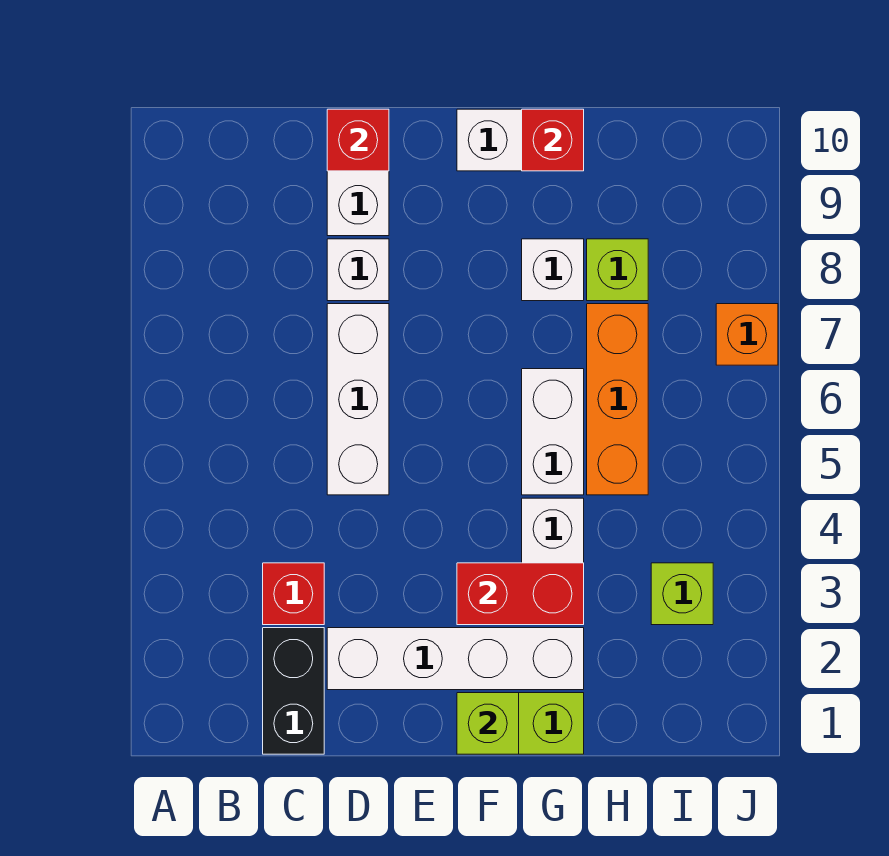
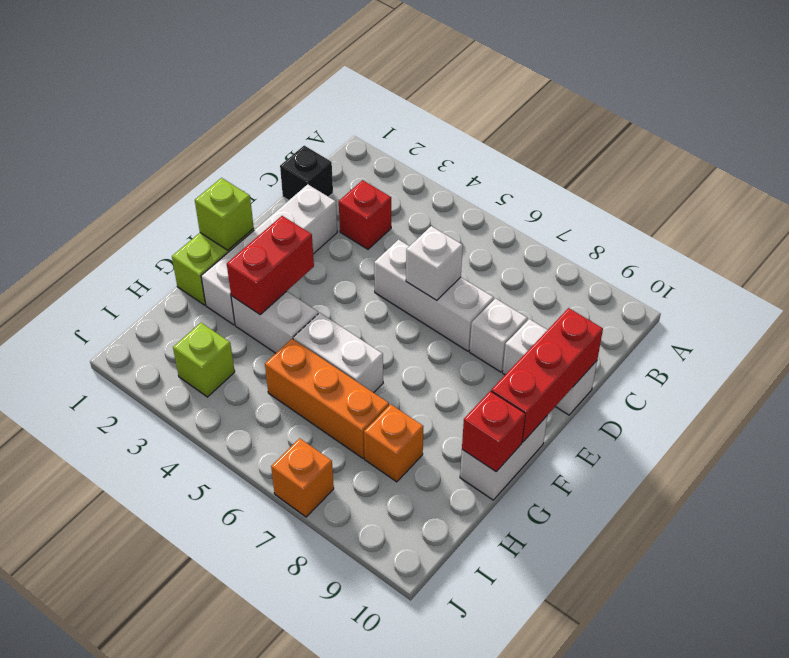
black brick C1:C2 level 1 -> black brick C1 level 1
red brick D10 level 2 -> red brick D10:F10 level 2
white brick G8 level 1 -> white brick D6 level 2
lime brick H8 level 1 -> orange brick H8 level 1

